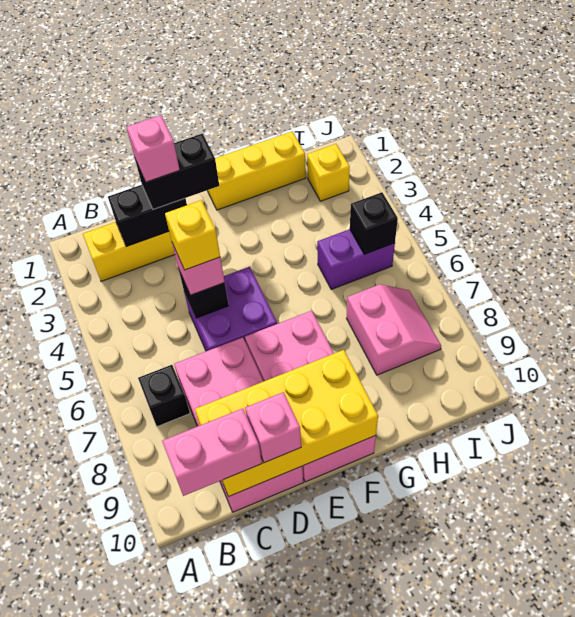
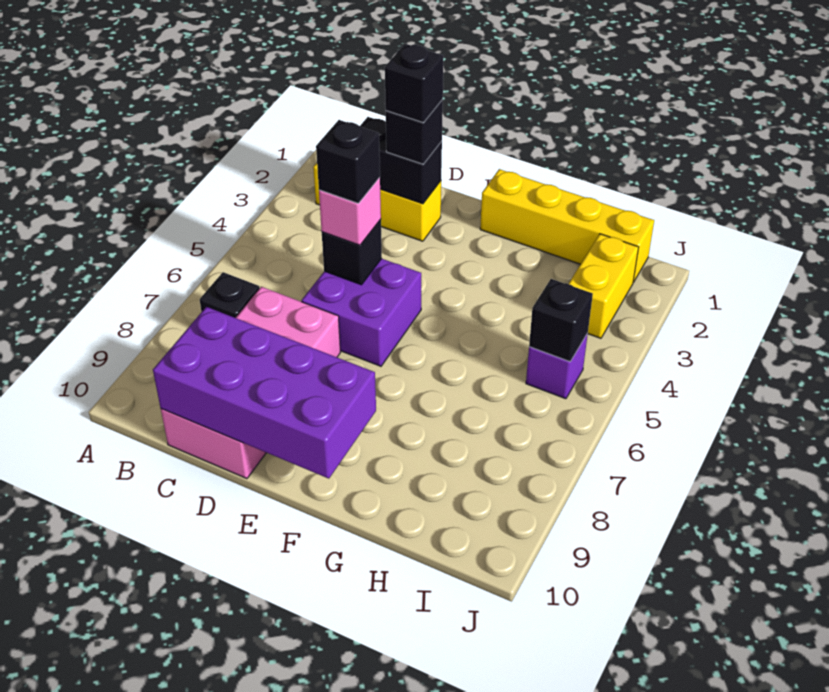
pink brick B10:C10 level 3 -> none
yellow brick C9:F10 level 2 -> purple brick C9:F10 level 2
black brick D2:E2 level 3 -> black brick D2 level 3
pink brick D2 level 4 -> black brick D2 level 4
yellow brick D5 level 4 -> black brick D5 level 4
pink brick D10 level 3 -> none
pink brick E7:F10 level 1 -> none
yellow brick F1:H1 level 1 -> yellow brick F1:I1 level 1
purple brick H5:I5 level 1 -> purple brick I5 level 1
pink slope H7:I8 level 1 top H -> none
yellow brick I2 level 1 -> yellow brick I2:I3 level 1

